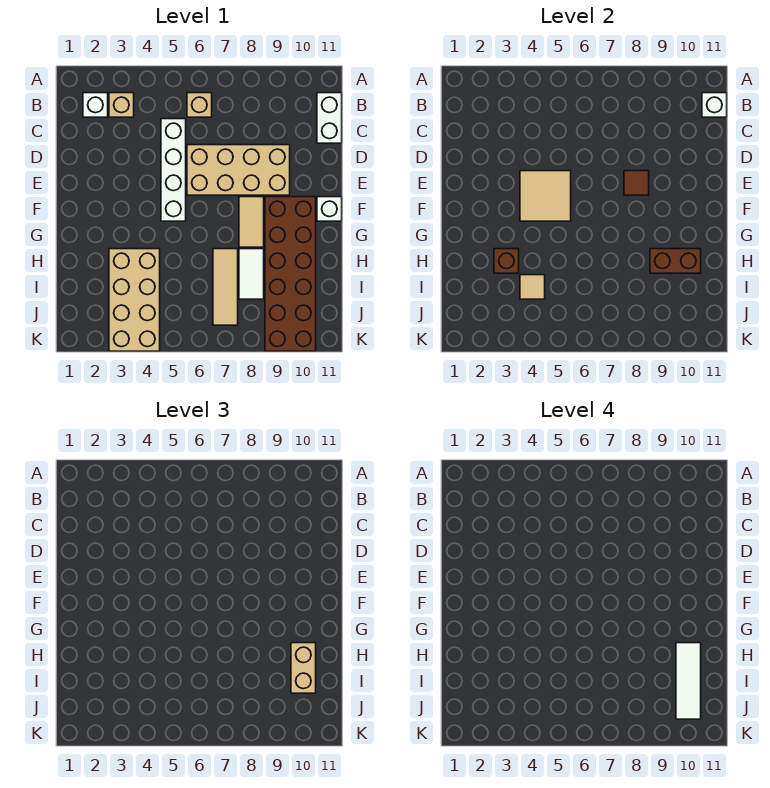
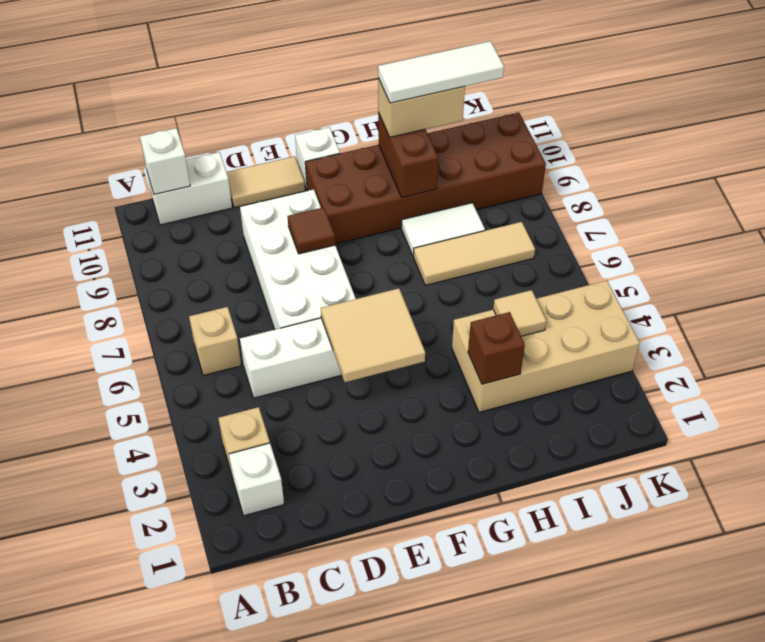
tan brick D6:E9 level 1 -> white brick D6:E9 level 1
tan tile F8:G8 level 1 -> tan tile D11:E11 level 1

